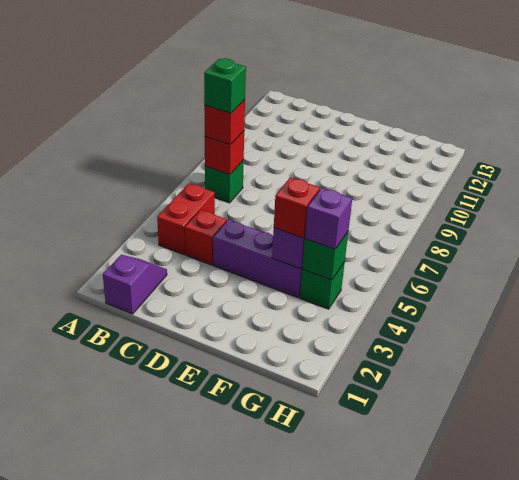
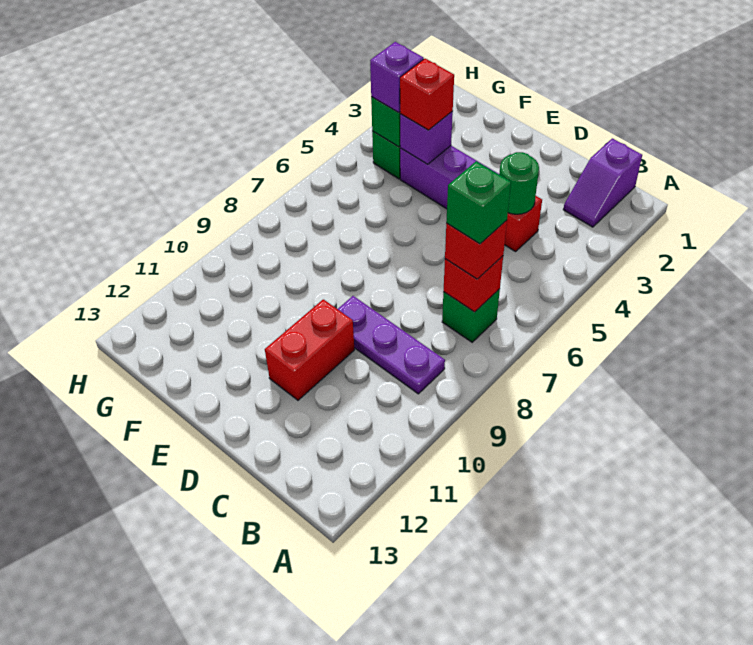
red brick B4:B5 level 1 -> red brick D10:D11 level 1
none -> purple plate B9:D9 level 1
none -> green round brick C4 level 2

